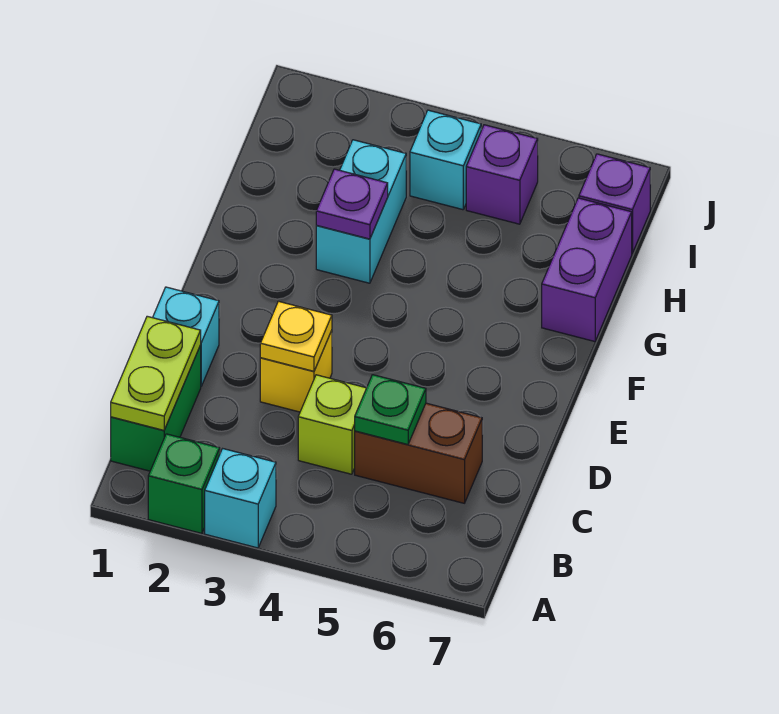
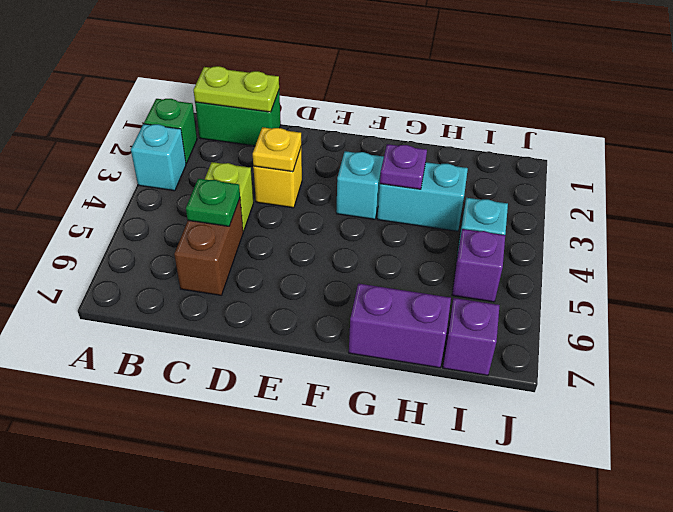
cyan brick D1 level 1 -> cyan brick F3 level 1

